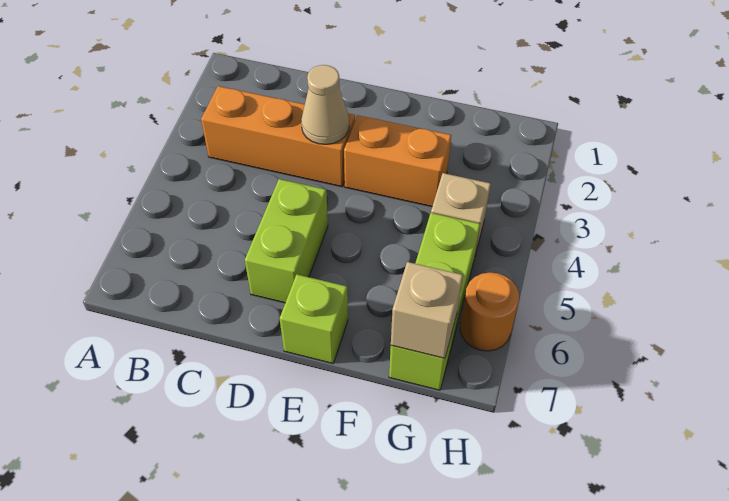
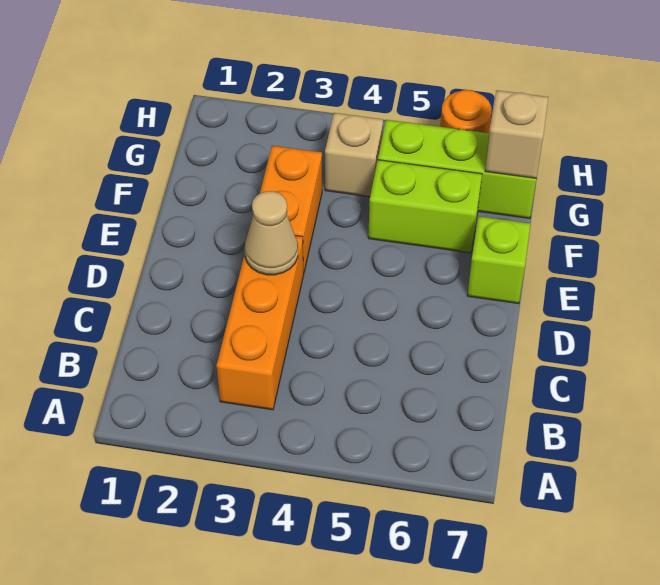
lime brick D5:D6 level 1 -> lime brick F5:F6 level 1

